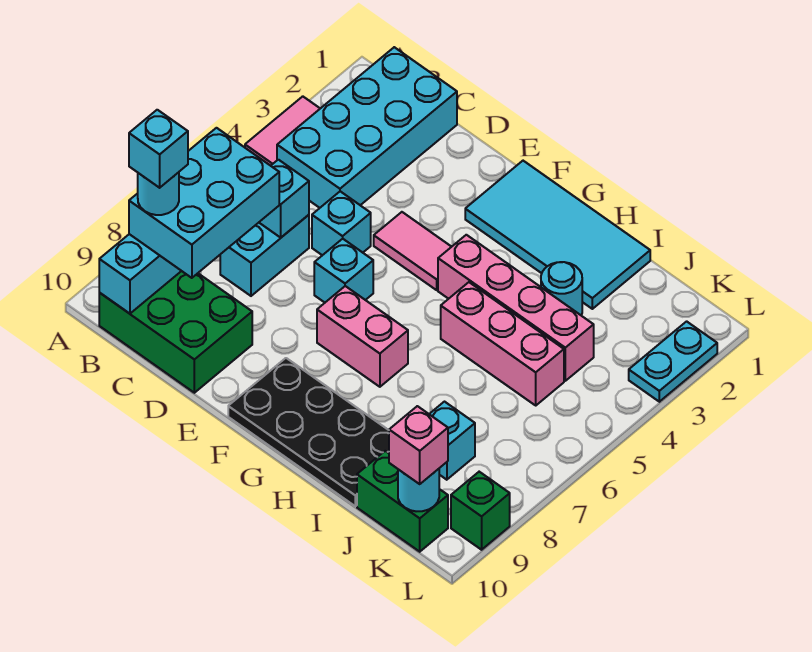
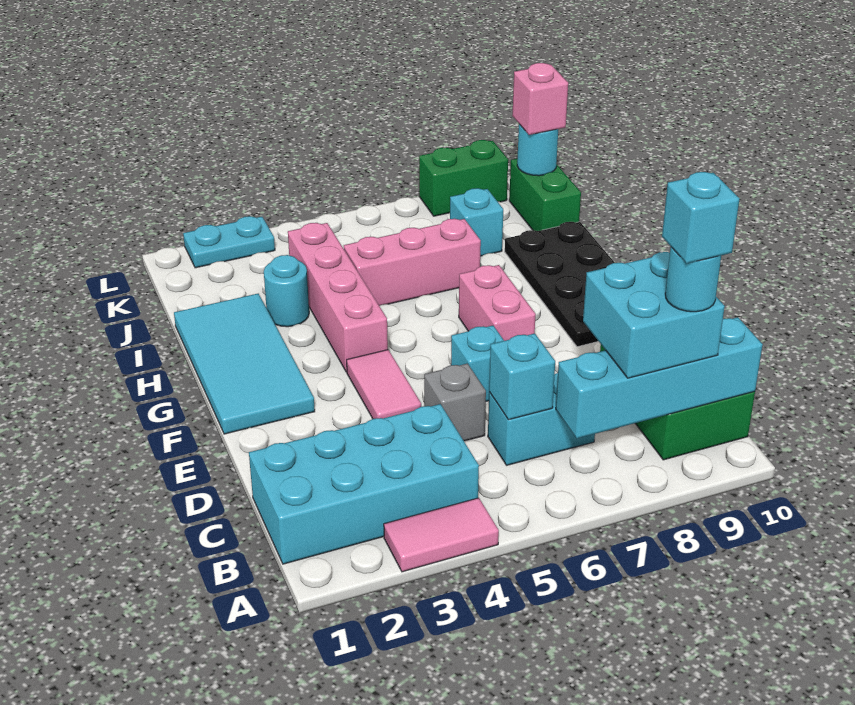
cyan brick B7:C9 level 3 -> cyan brick B8:C9 level 3
cyan brick D5 level 1 -> grey brick D5 level 1
pink brick H5:J5 level 1 -> pink brick I5:I7 level 1
green brick L9 level 1 -> green brick L8:L9 level 1

